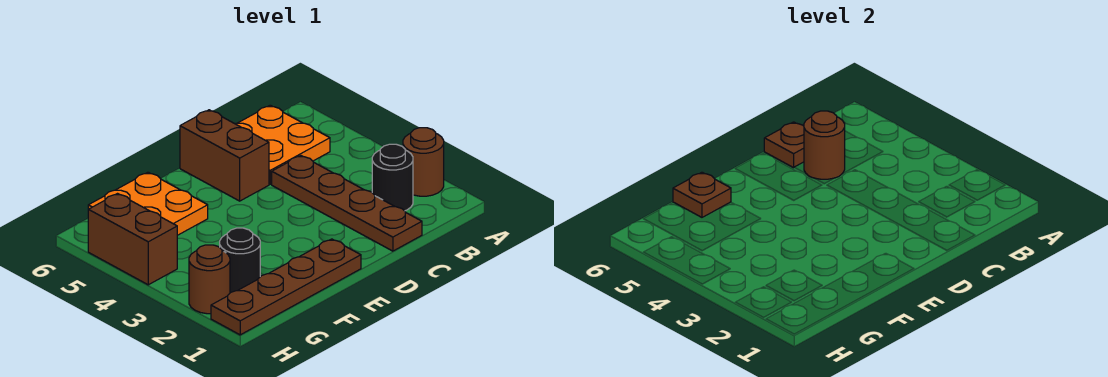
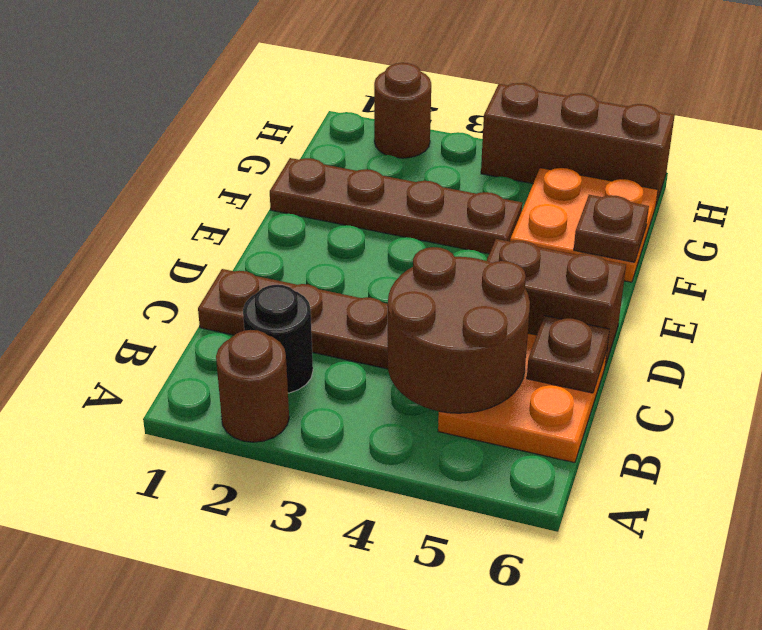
brown round brick C5 level 2 -> brown round brick B4:C5 level 2
brown plate E1:H1 level 1 -> brown plate F1:F4 level 1
black round brick G2 level 1 -> none
brown brick H4:H5 level 1 -> brown brick H4:H6 level 1

